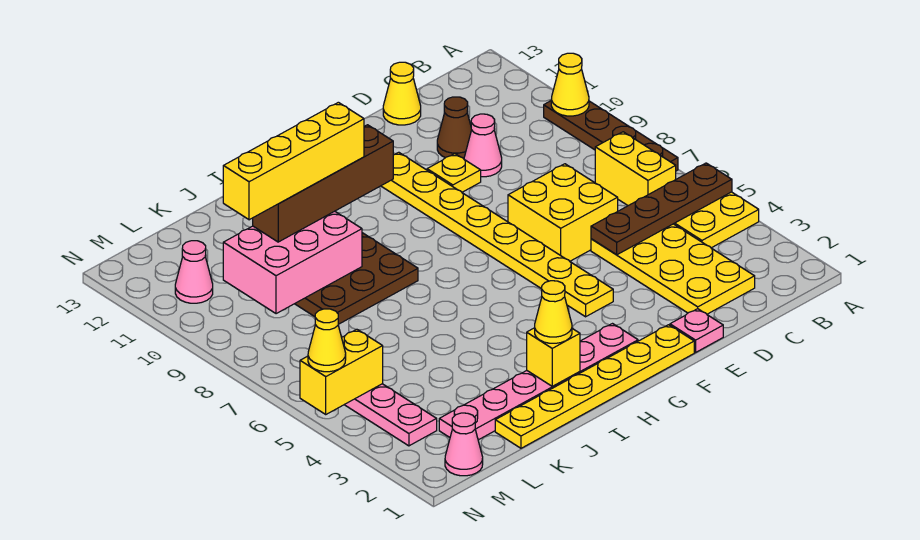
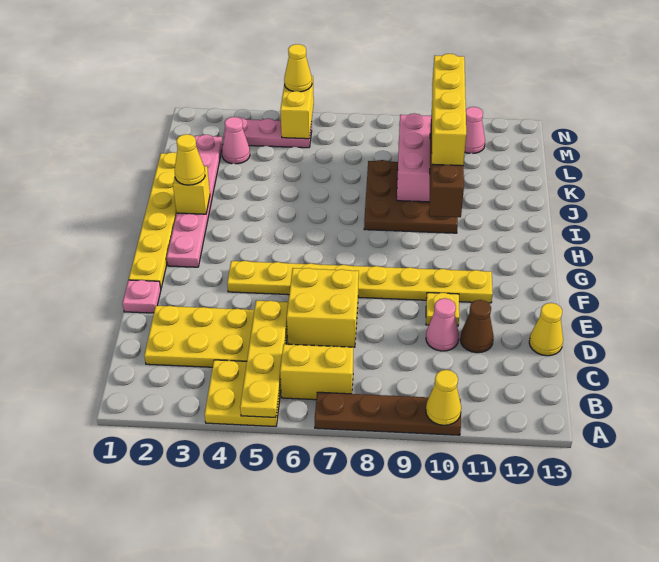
brown plate A5:D5 level 2 -> yellow plate A5:D5 level 2
pink cone M1 level 1 -> pink cone L3 level 1

